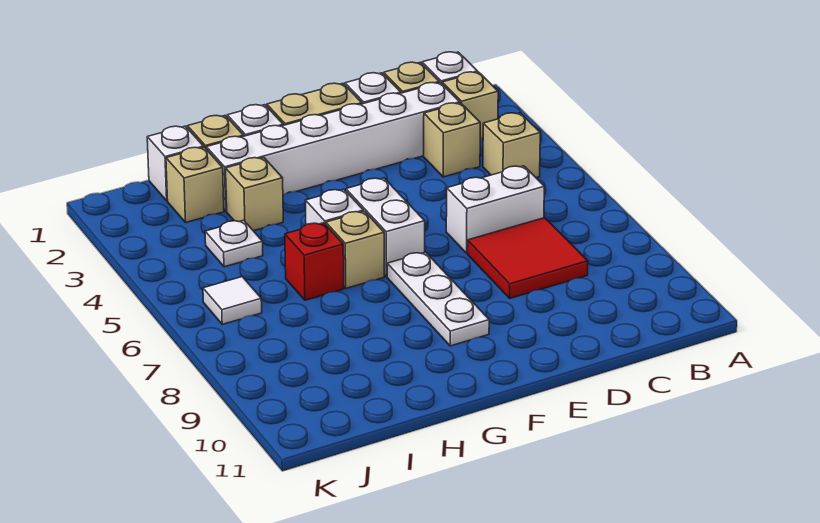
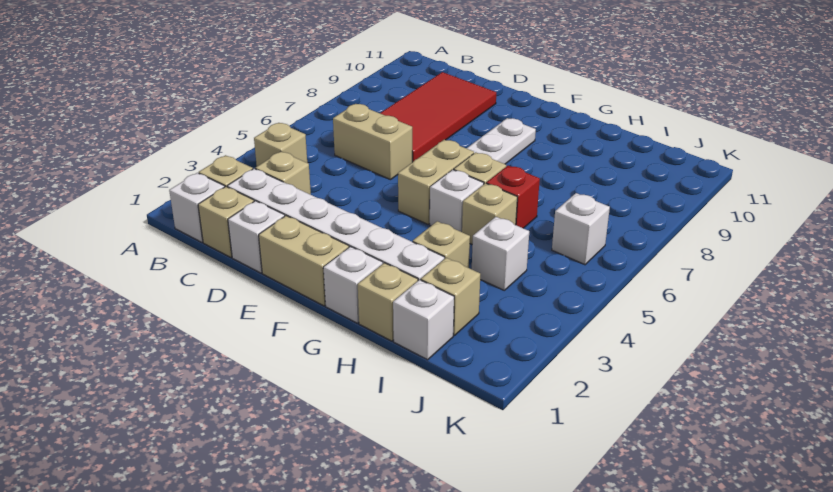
white brick C6:D6 level 1 -> tan brick C6:D6 level 1
red tile C7:D8 level 1 -> red tile C7:D10 level 1
white brick F5:F6 level 1 -> tan brick F5:F6 level 1
none -> tan brick H5 level 1
white plate I4 level 1 -> white brick I4 level 1
white tile J6 level 1 -> white brick J6 level 1

